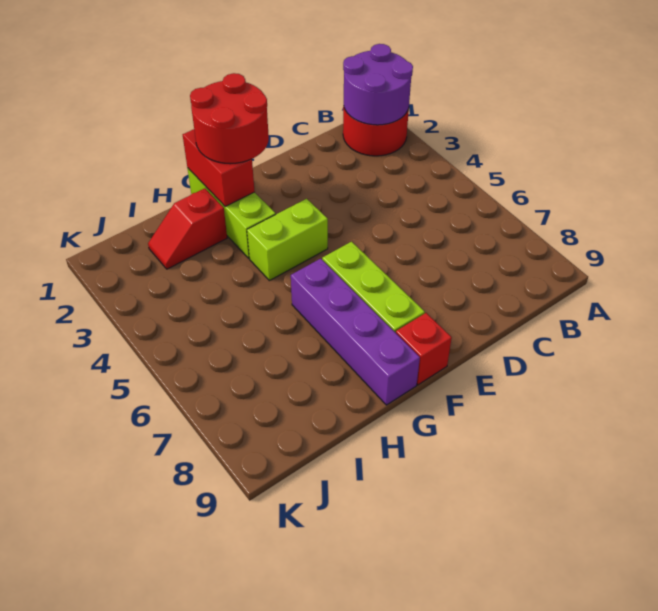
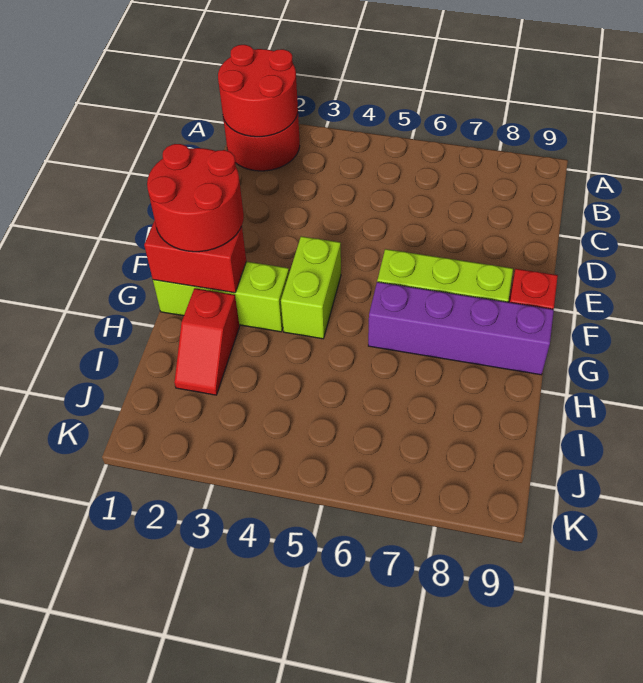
purple round brick A1:B2 level 2 -> red round brick A1:B2 level 2

